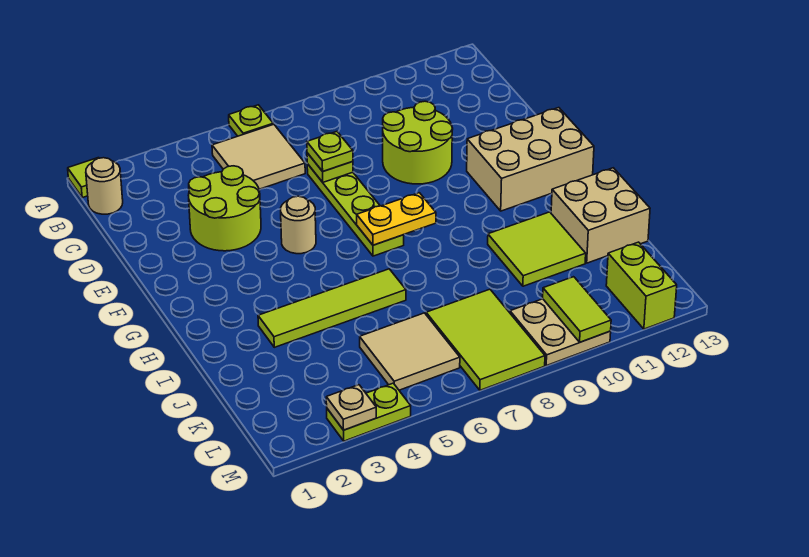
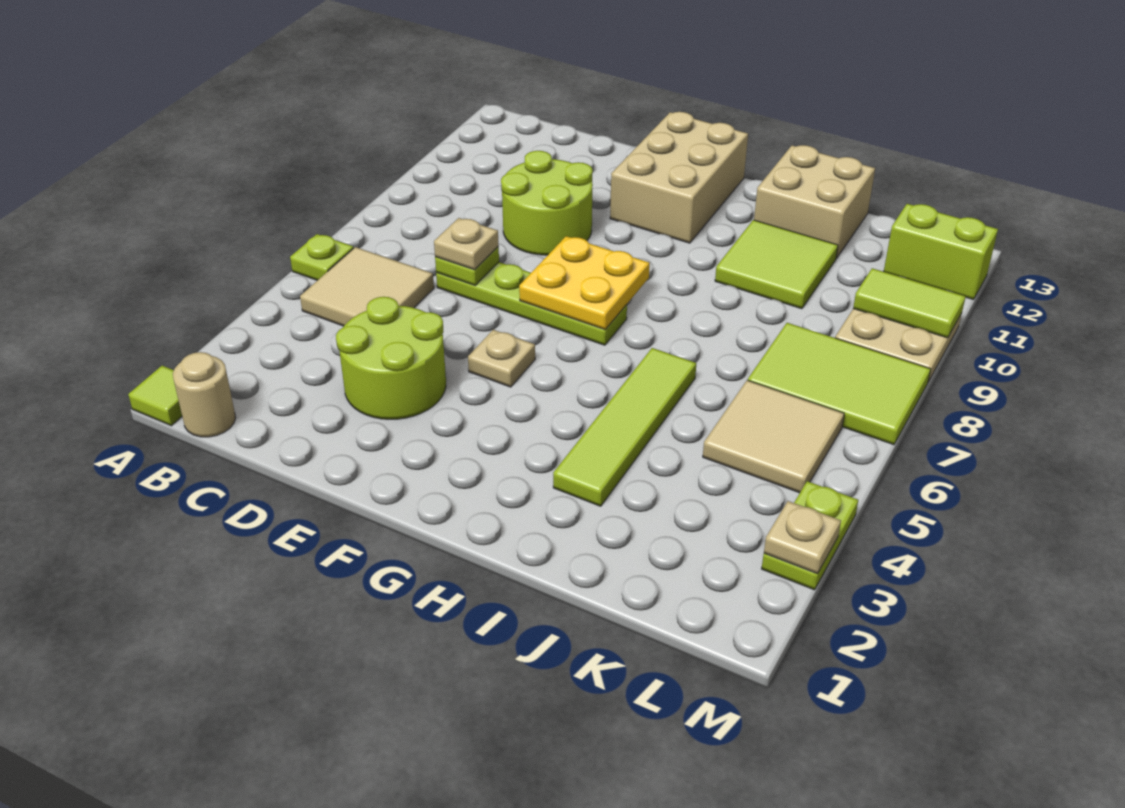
lime plate D7 level 3 -> tan plate D7 level 3
tan round brick F5 level 1 -> tan plate F5 level 1
yellow plate G7:G8 level 2 -> yellow plate F7:G8 level 2

